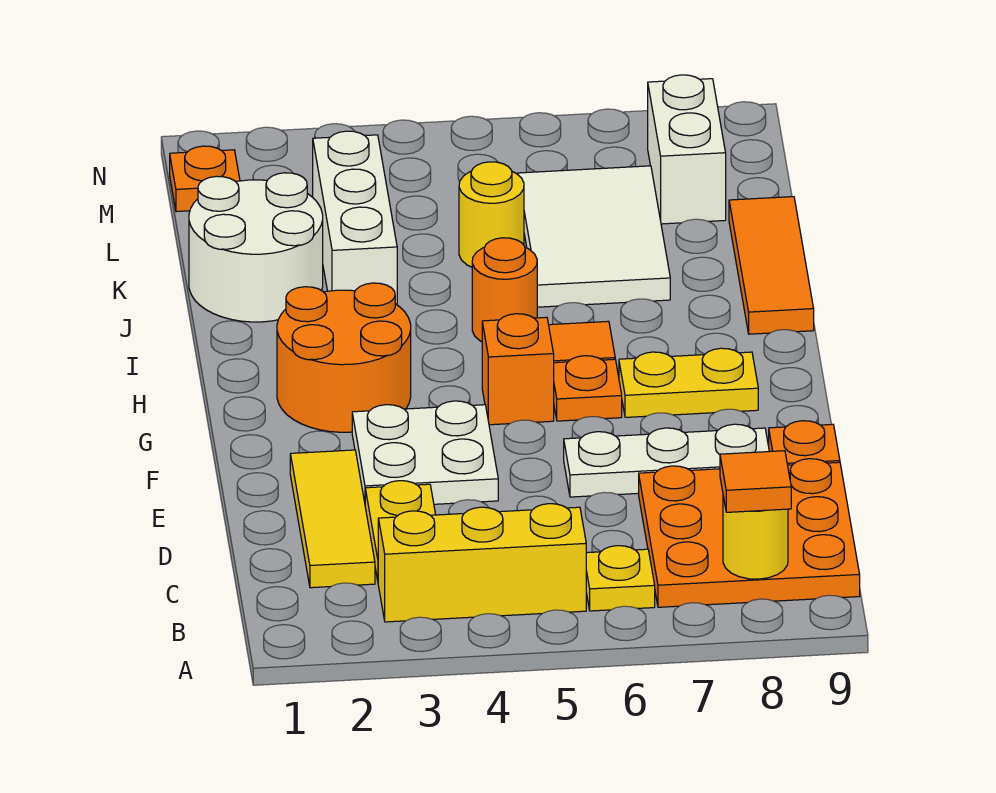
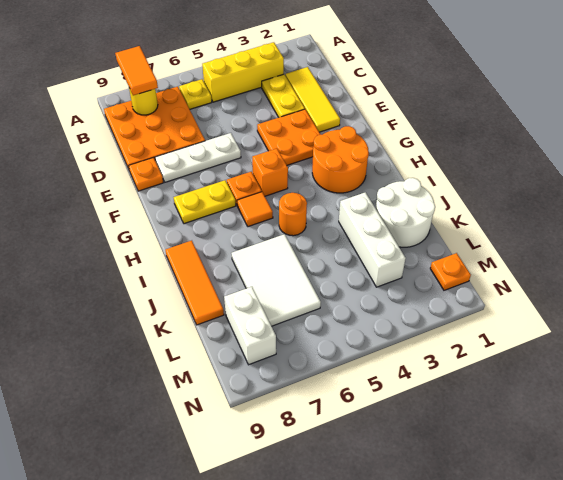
orange tile B8 level 3 -> orange tile A8:B8 level 3
white plate E3:F4 level 1 -> orange plate E3:F4 level 1
yellow round brick K5 level 1 -> none

